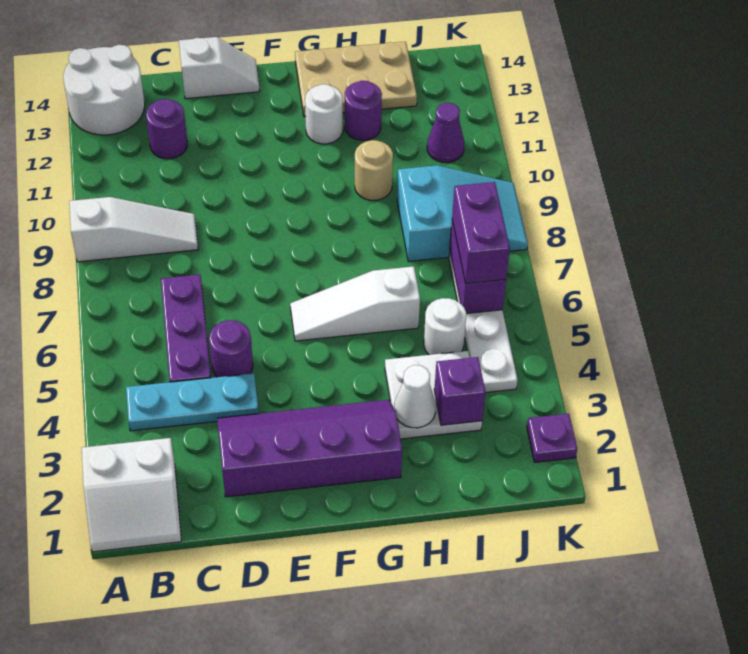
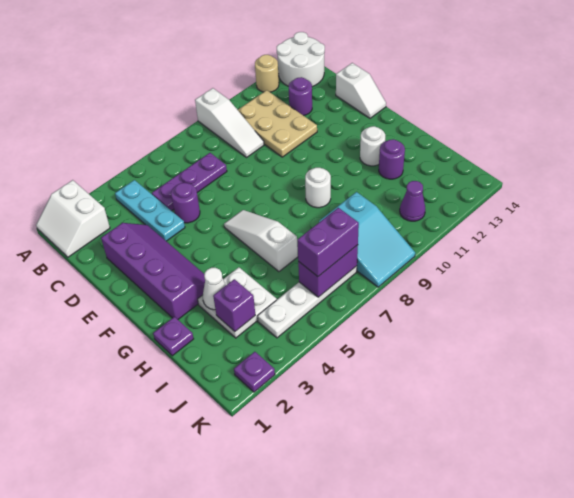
tan plate G13:I14 level 1 -> tan plate B10:D11 level 1
none -> purple plate H1 level 1
tan round brick H10 level 1 -> tan round brick A12 level 1
white round brick I5 level 1 -> white round brick G9 level 1

